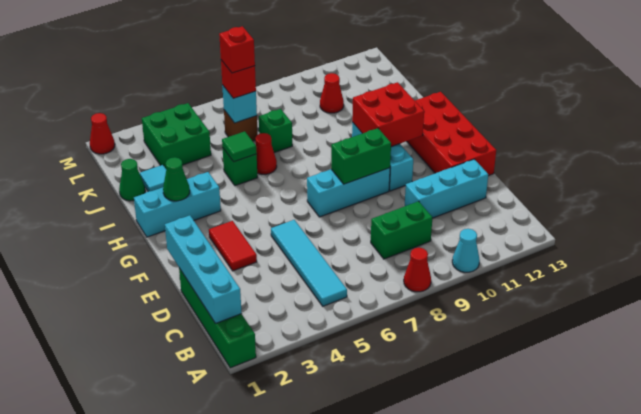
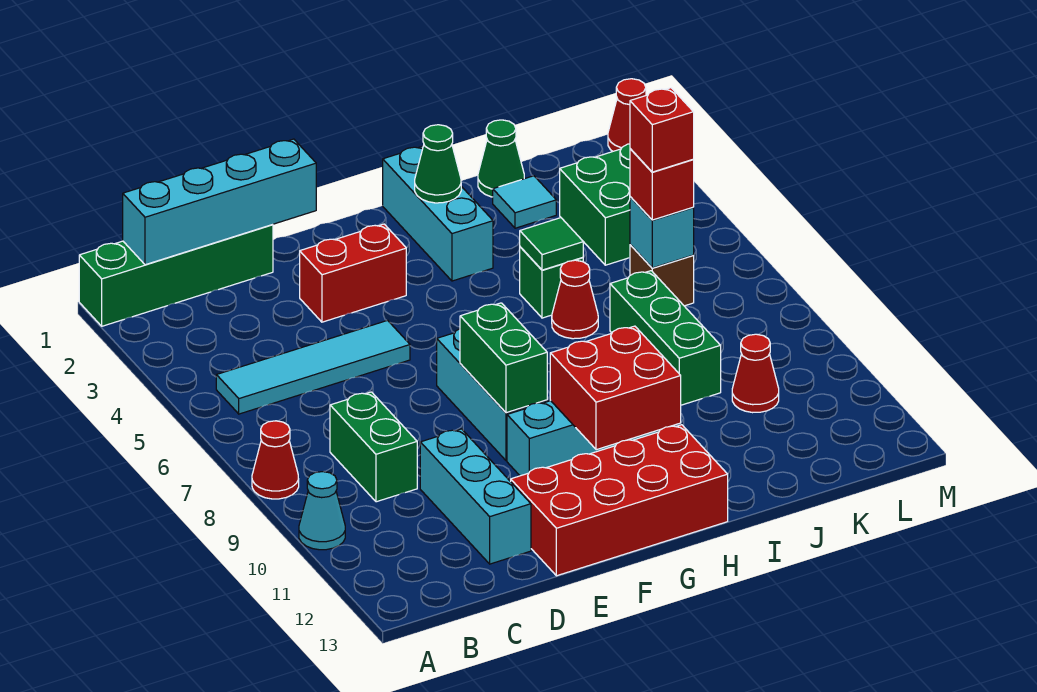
red tile E3:F3 level 1 -> red brick E3:F3 level 1
green brick J7 level 1 -> green brick J7:J9 level 1

